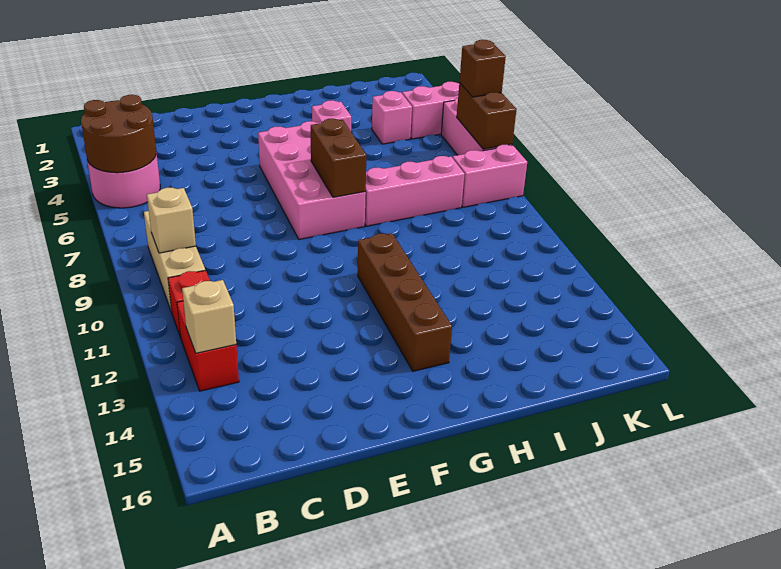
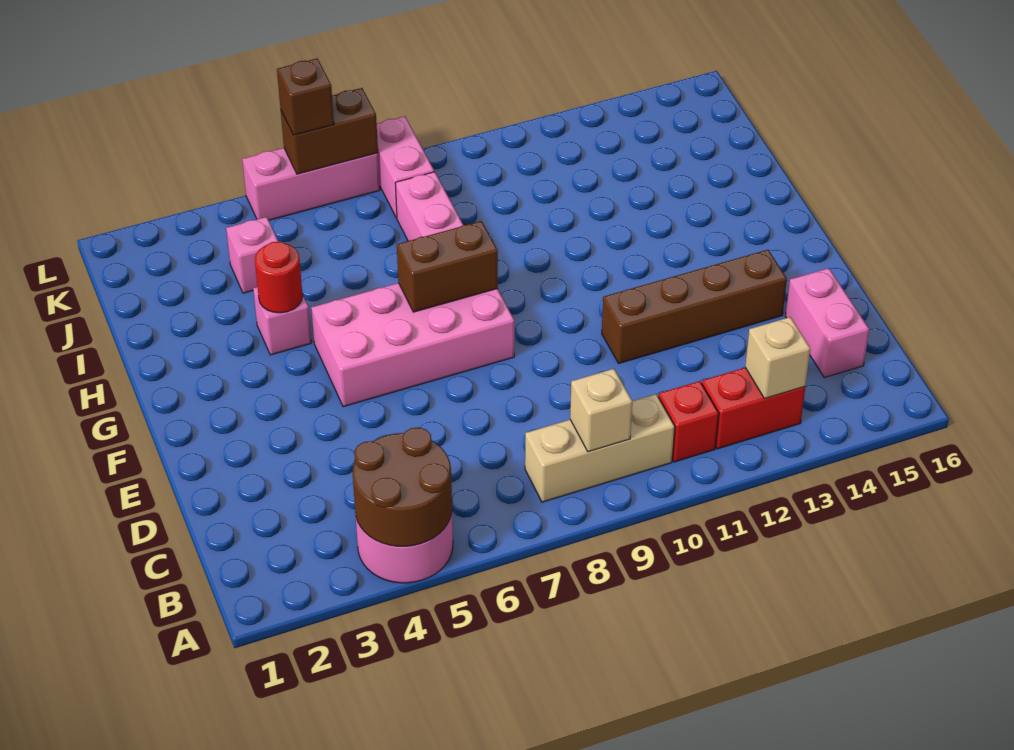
brown brick G11:G14 level 1 -> brown brick E11:E14 level 1
none -> red round brick H4 level 2
pink brick K4:L4 level 1 -> pink brick C15:D15 level 1

